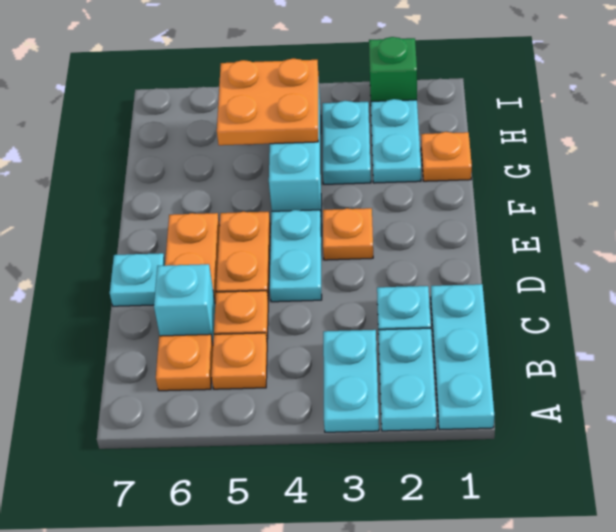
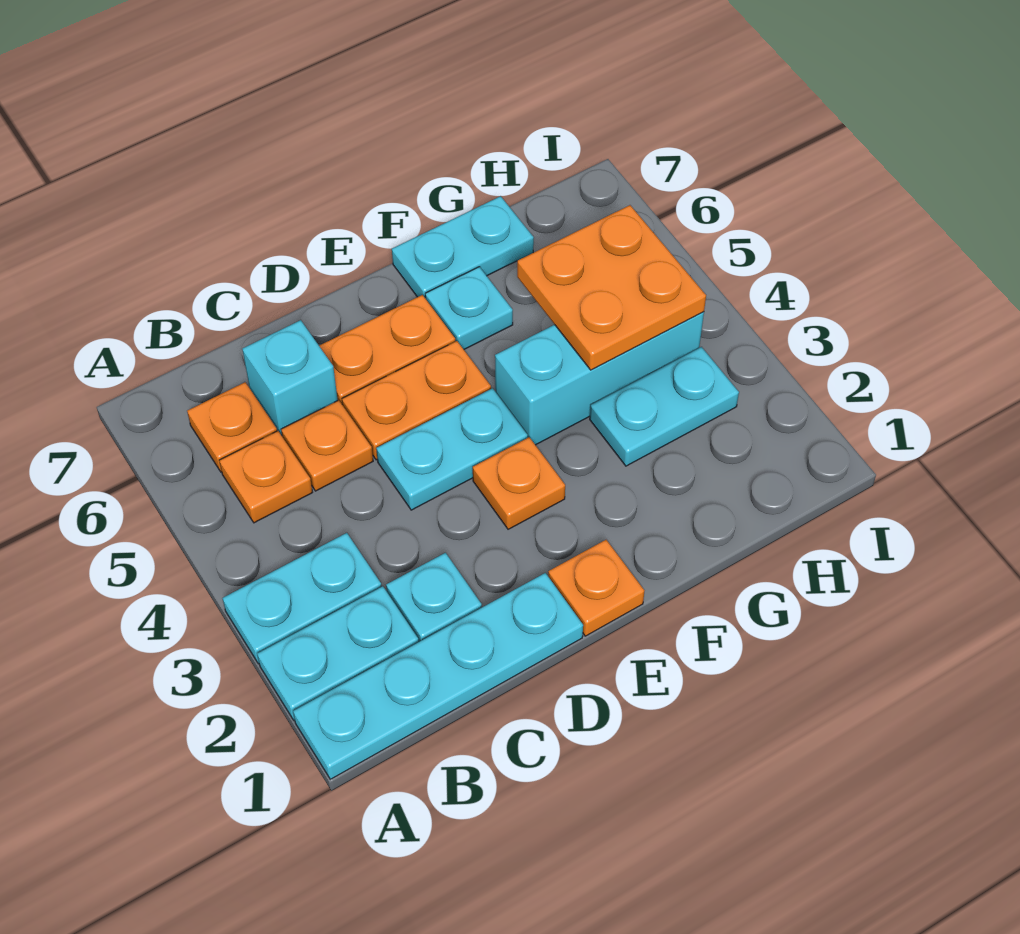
cyan plate A1:C1 level 1 -> cyan plate A1:D1 level 1
cyan plate D7 level 1 -> cyan plate F6 level 1
orange plate G1 level 1 -> orange plate E1 level 1
cyan plate G2:H2 level 1 -> cyan plate F7:G7 level 1
green brick I2 level 1 -> none

